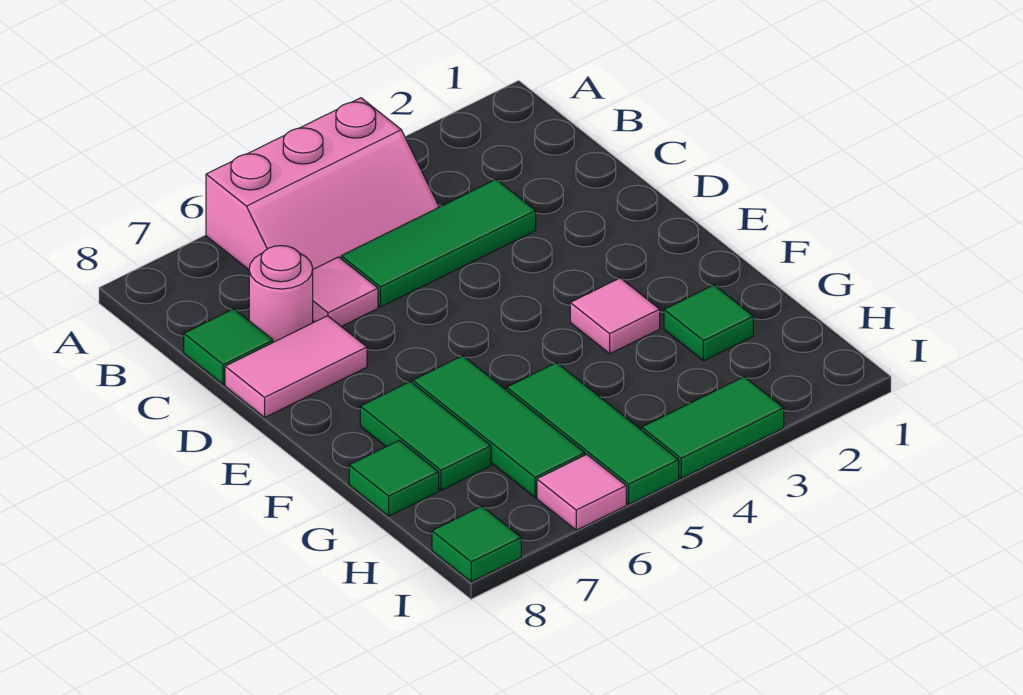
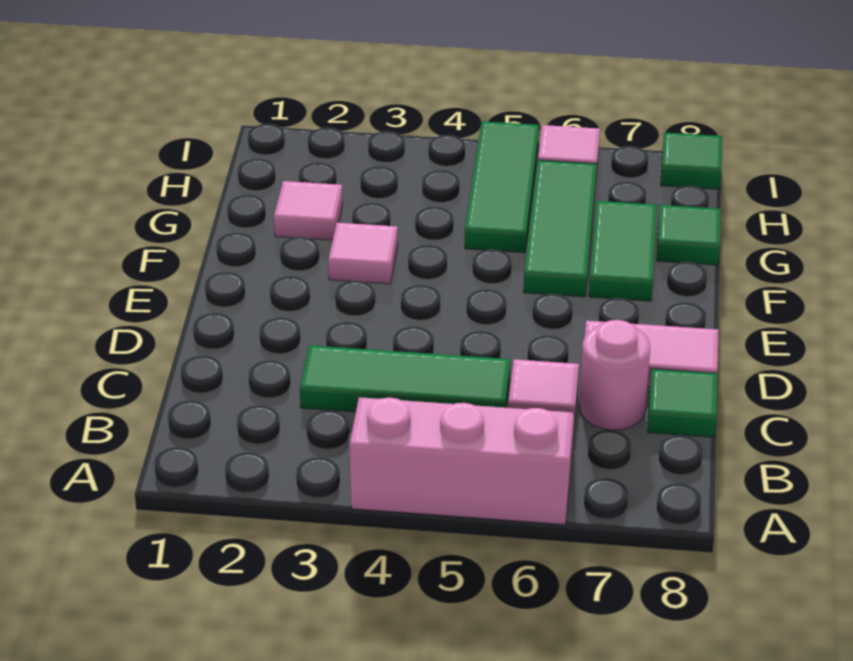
green tile G2 level 1 -> pink tile G2 level 1
green tile I3:I4 level 1 -> none

